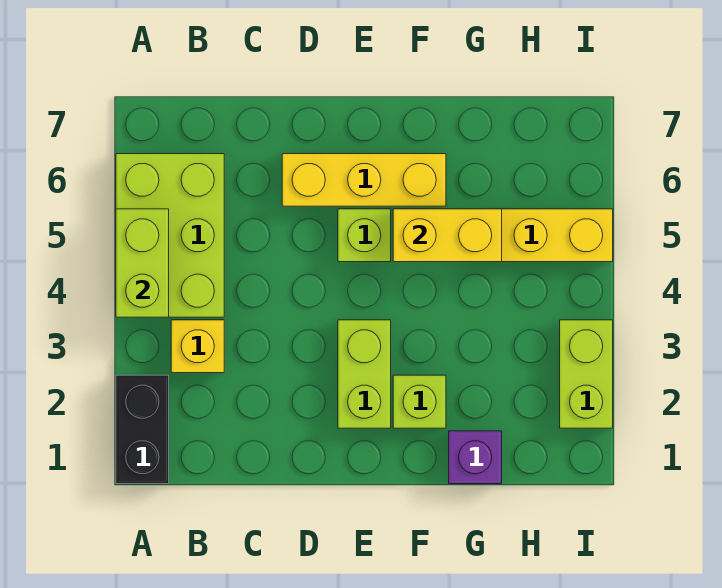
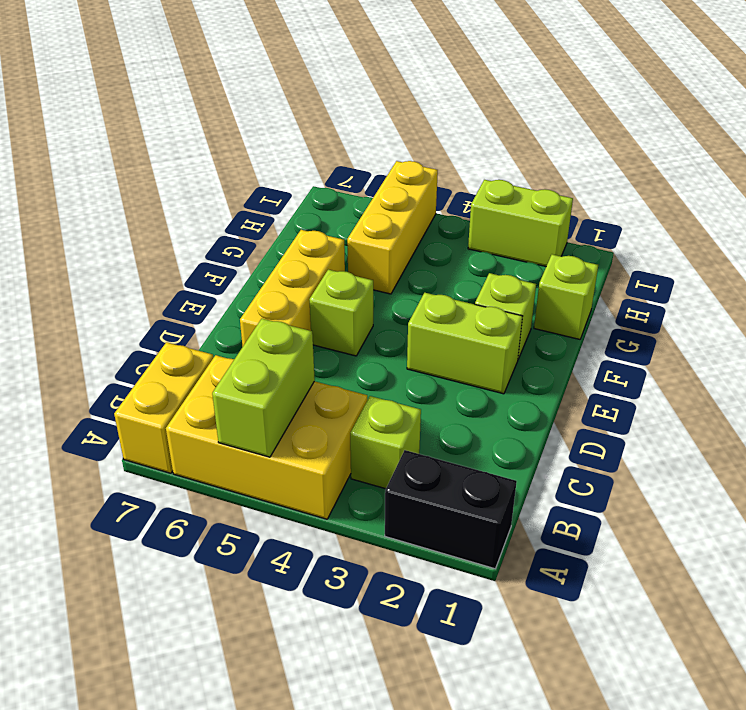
lime brick A4:B6 level 1 -> yellow brick A4:B6 level 1
lime brick A4:A5 level 2 -> lime brick A5:B5 level 2
yellow brick B3 level 1 -> lime brick B3 level 1
yellow brick F5:G5 level 2 -> yellow brick A7:B7 level 1
purple brick G1 level 1 -> lime brick G1 level 1

